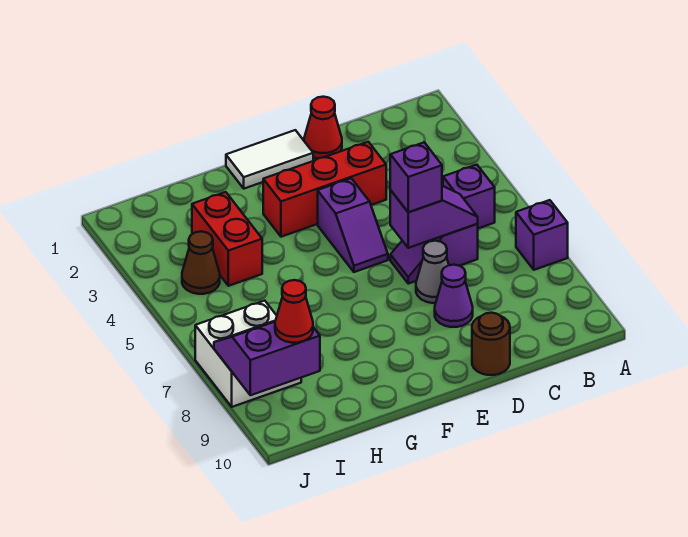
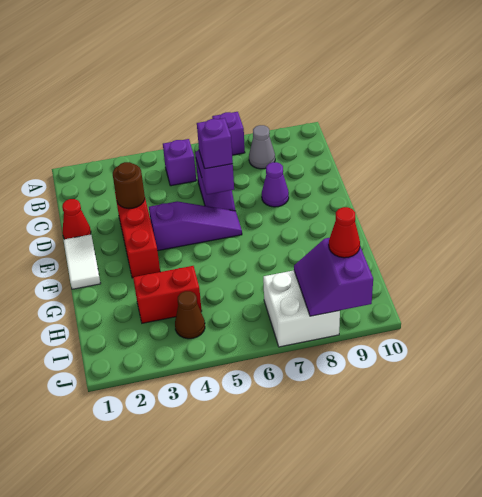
grey cone D7 level 1 -> grey cone B8 level 1
brown round brick D10 level 1 -> brown round brick D3 level 2
purple slope E4:E5 level 1 top 4 -> purple slope E4:E6 level 1 top 4

